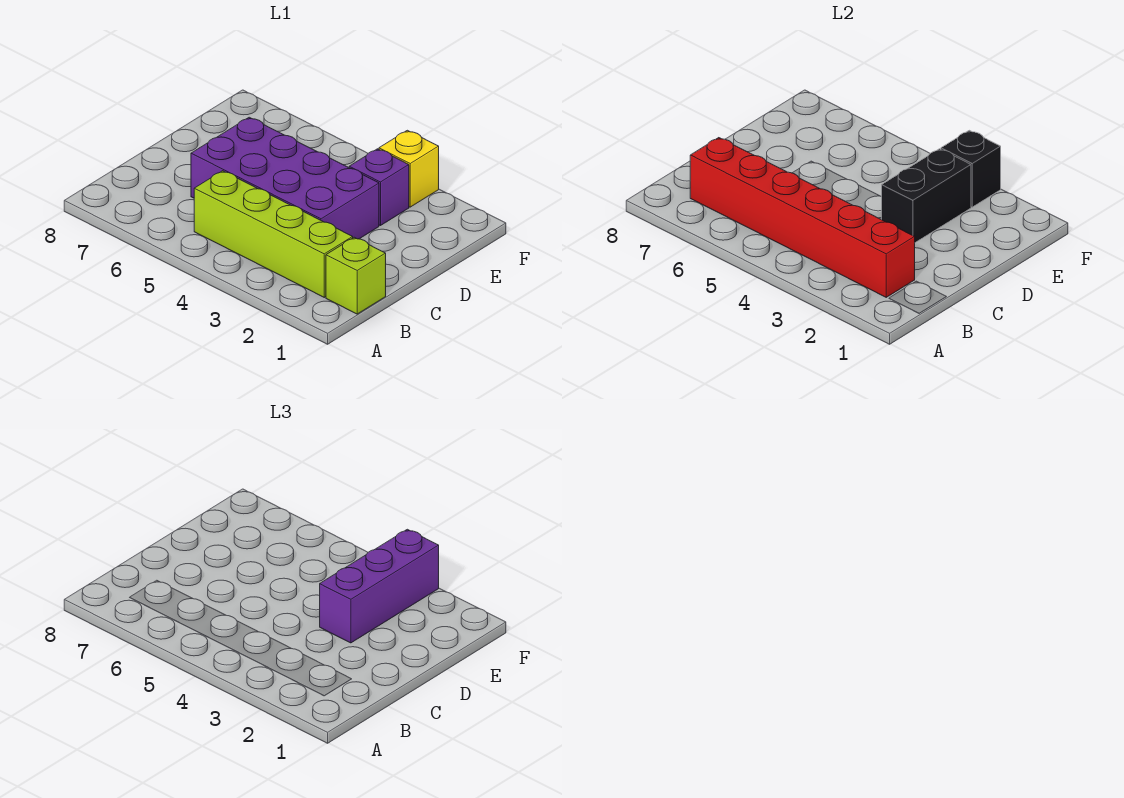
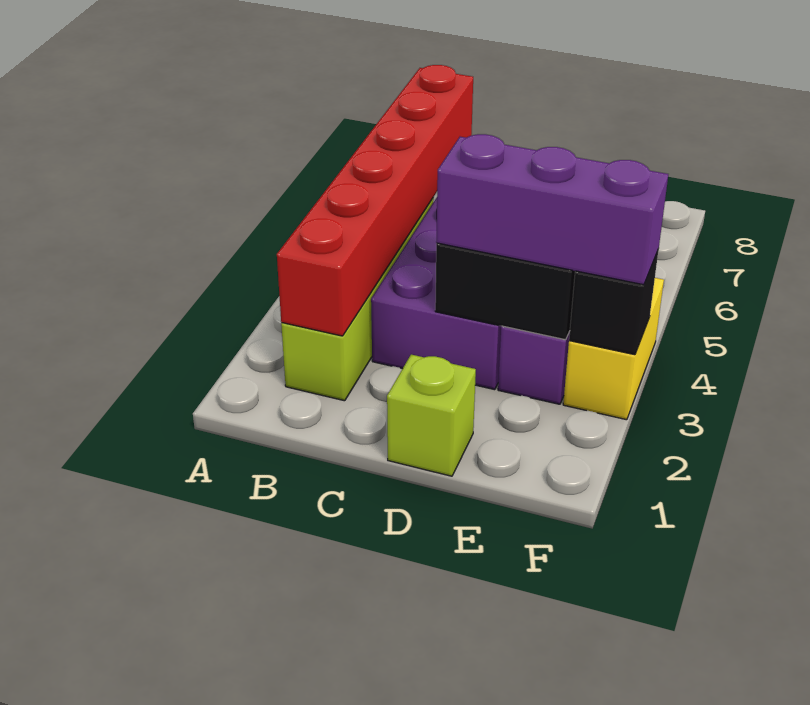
lime brick B1 level 1 -> lime brick D1 level 1
yellow brick F3 level 1 -> yellow brick F3:F4 level 1

